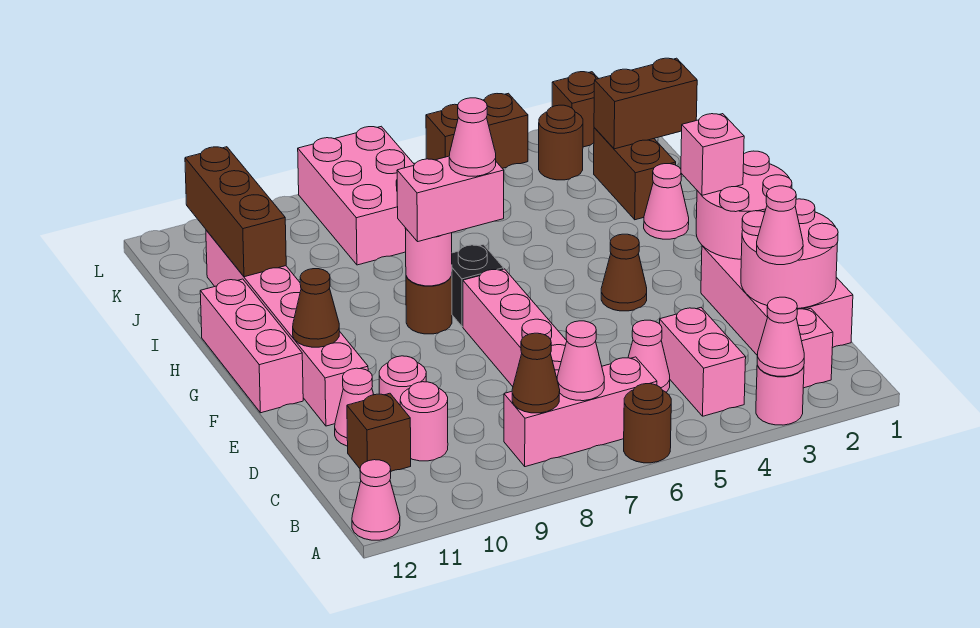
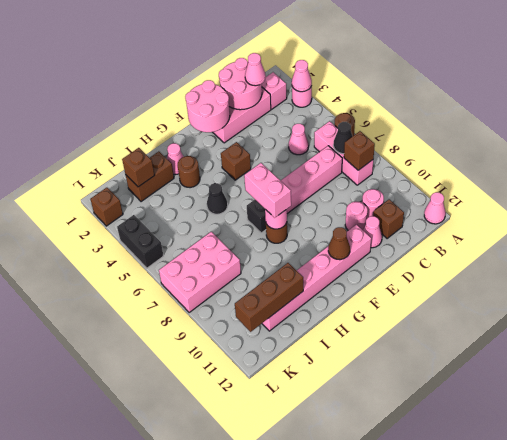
pink brick B4:C4 level 1 -> none
pink cone B7 level 2 -> black cone B7 level 2
brown cone B8 level 2 -> brown brick B8 level 2
pink brick F2 level 3 -> none
brown cone F4 level 1 -> brown brick F4 level 1
pink brick F12:H12 level 1 -> none
pink cone G7 level 4 -> none
none -> black cone H5 level 1
brown brick J1:J2 level 2 -> brown brick J2 level 2
brown round brick K3 level 1 -> brown round brick H3 level 1
brown brick L4:L5 level 1 -> black brick L4:L5 level 1

